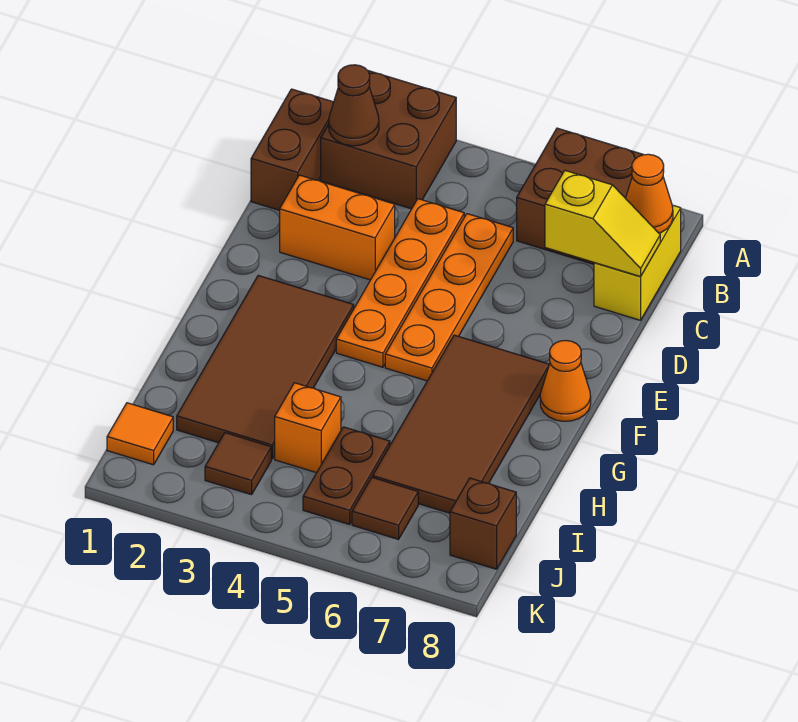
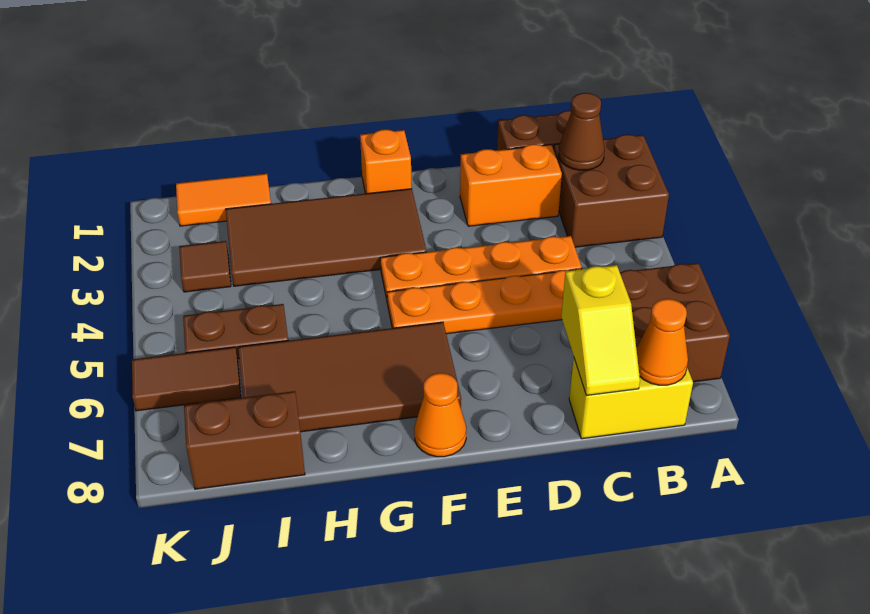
orange brick D2:D3 level 1 -> orange brick C2:D2 level 1
orange brick I4 level 1 -> orange brick F1 level 1
orange tile J1 level 1 -> orange tile I1:J1 level 1
brown tile J6 level 1 -> brown tile J6:K6 level 1
brown brick J8 level 1 -> brown brick I8:J8 level 1

